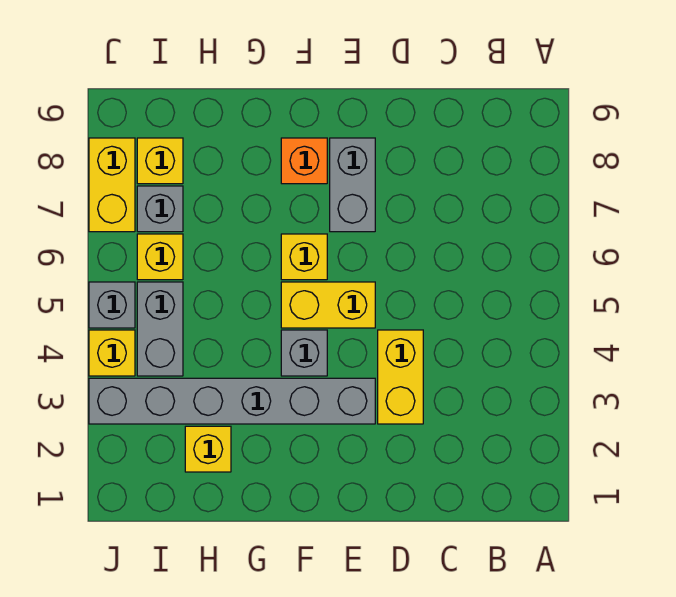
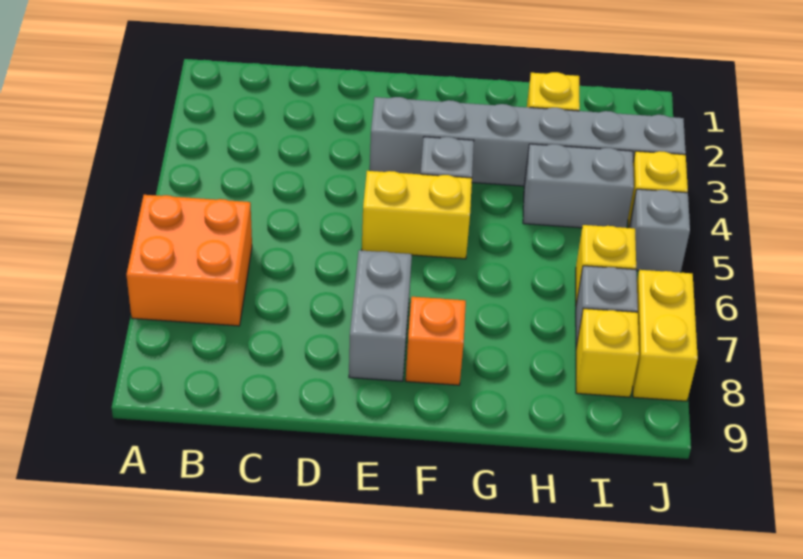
none -> orange brick A6:B7 level 1
yellow brick D3:D4 level 1 -> none
yellow brick F6 level 1 -> none
grey brick I4:I5 level 1 -> grey brick H4:I4 level 1

